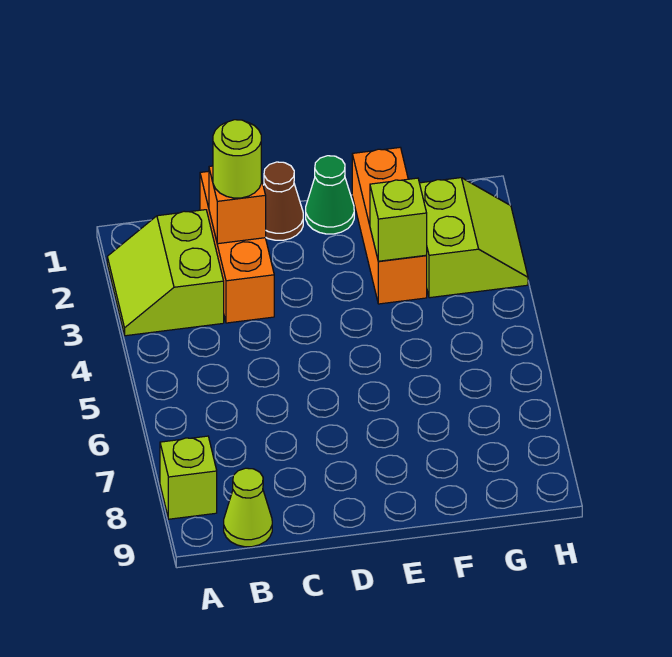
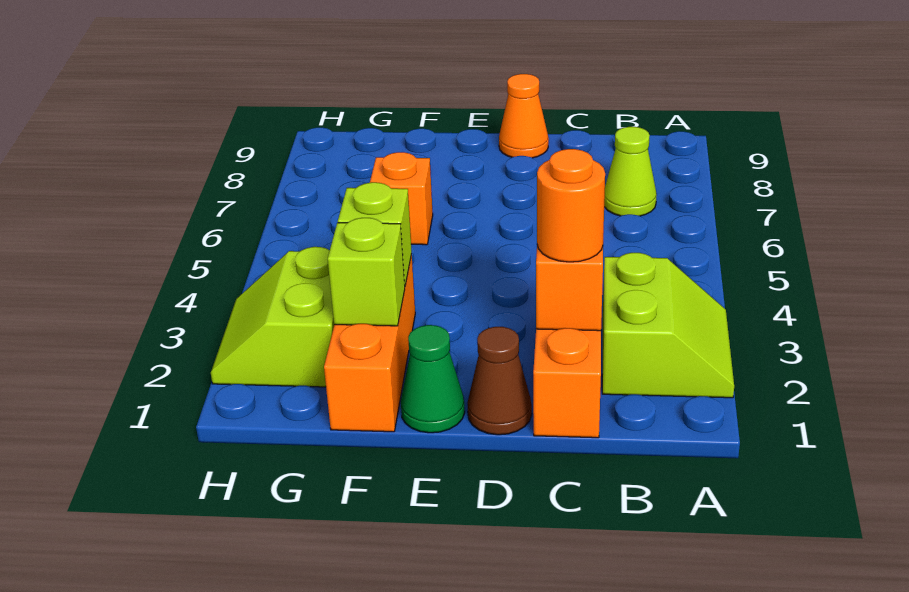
lime brick A8 level 1 -> lime brick F2 level 2
lime cone B9 level 1 -> lime cone B7 level 1
lime round brick C2 level 3 -> orange round brick C2 level 3
none -> orange cone D9 level 1
none -> orange brick F6 level 1

